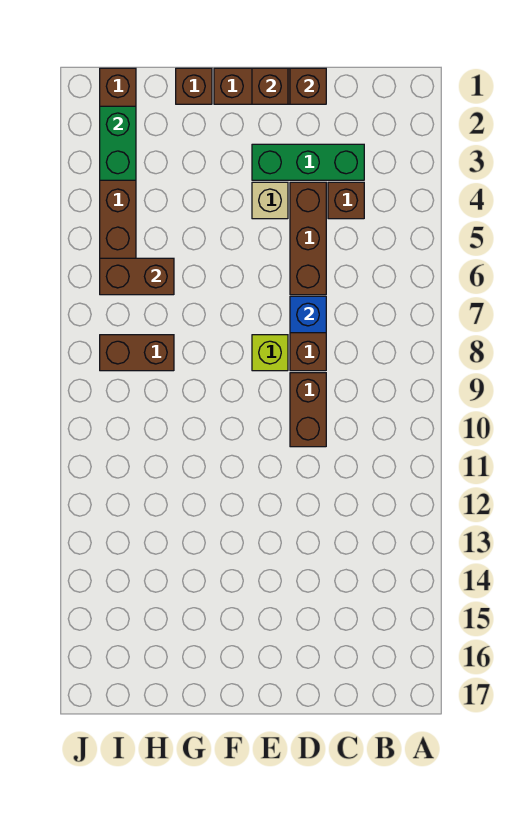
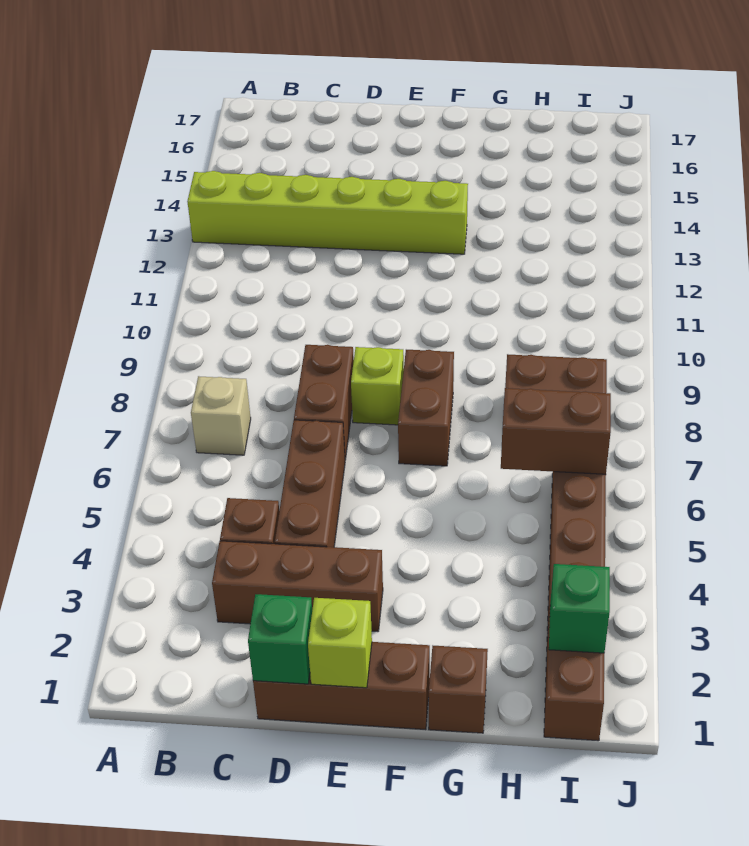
none -> lime brick A13:F13 level 1
green brick C3:E3 level 1 -> brown brick C3:E3 level 1
brown brick D1 level 2 -> green brick D1 level 2
blue brick D7 level 2 -> none
brown brick D9:D10 level 1 -> brown brick F7:F8 level 1
brown brick E1 level 2 -> lime brick E1 level 2
tan brick E4 level 1 -> tan brick B7 level 1
green brick I2:I3 level 2 -> green brick I2 level 2

